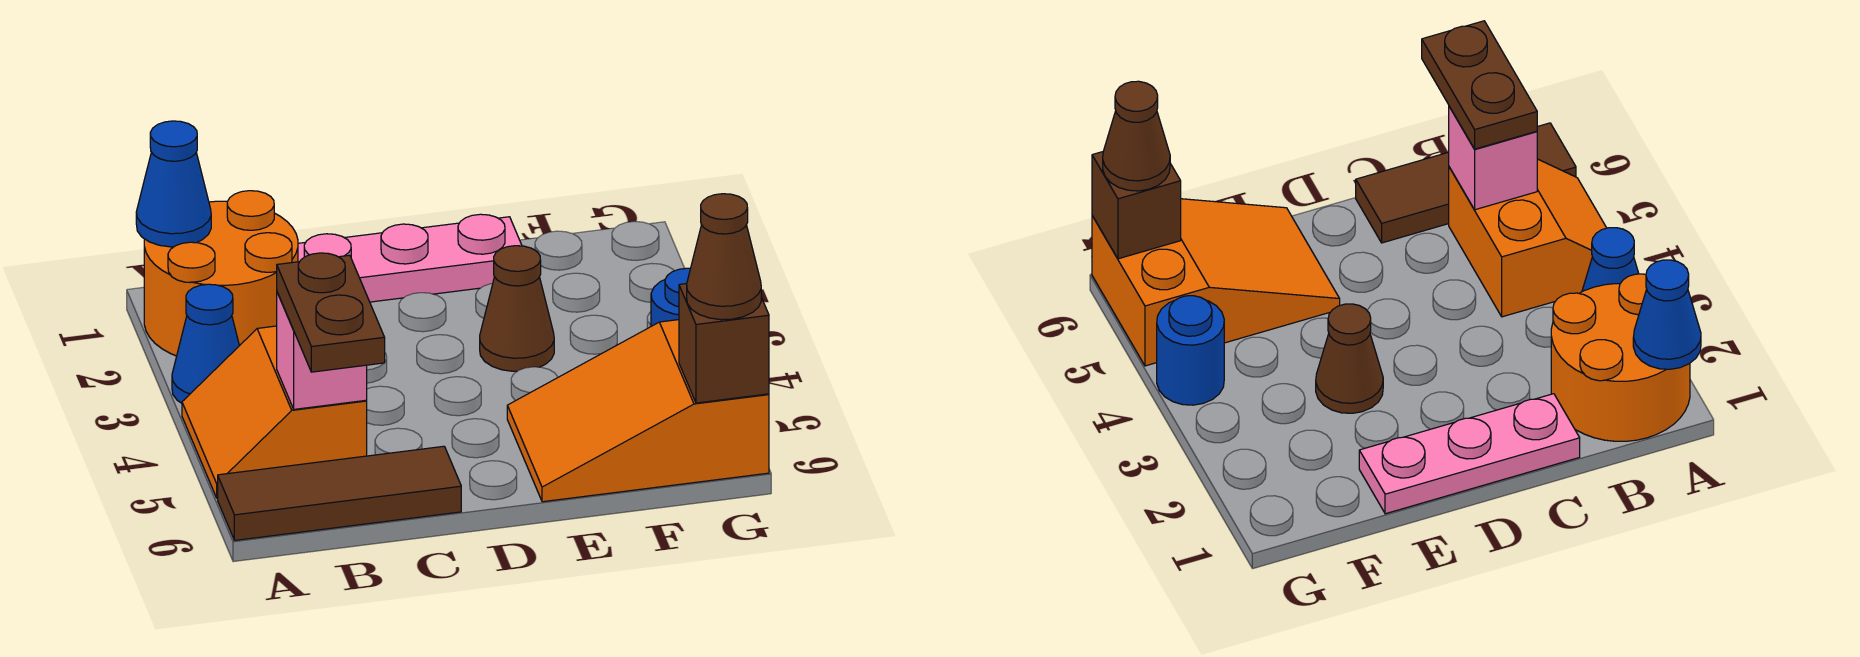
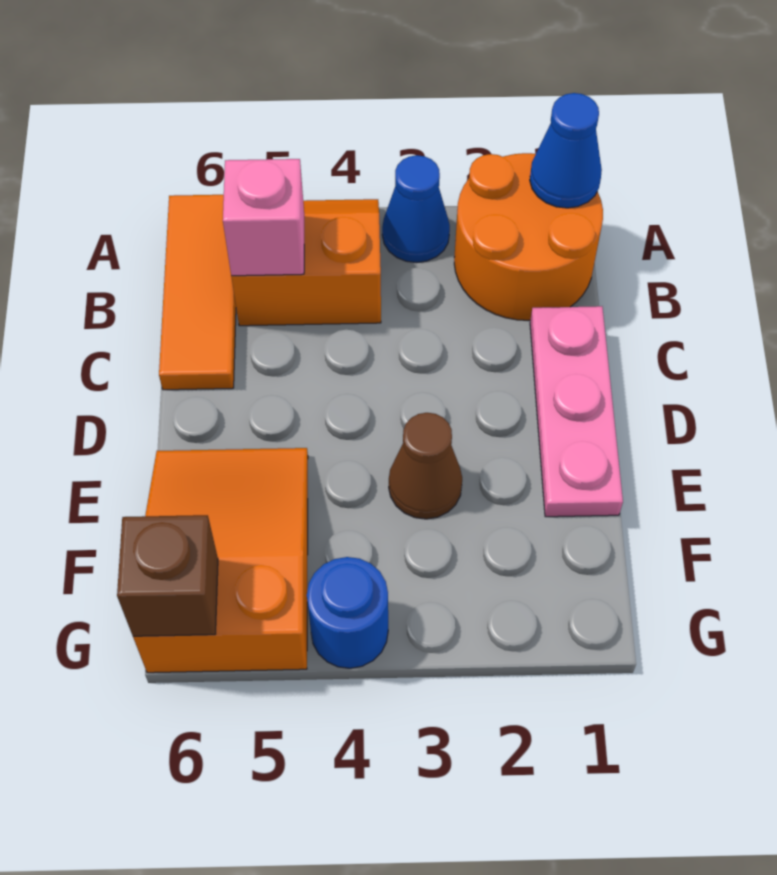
brown tile A6:C6 level 1 -> orange tile A6:C6 level 1
brown plate B5:B6 level 3 -> none
brown cone G6 level 3 -> none

